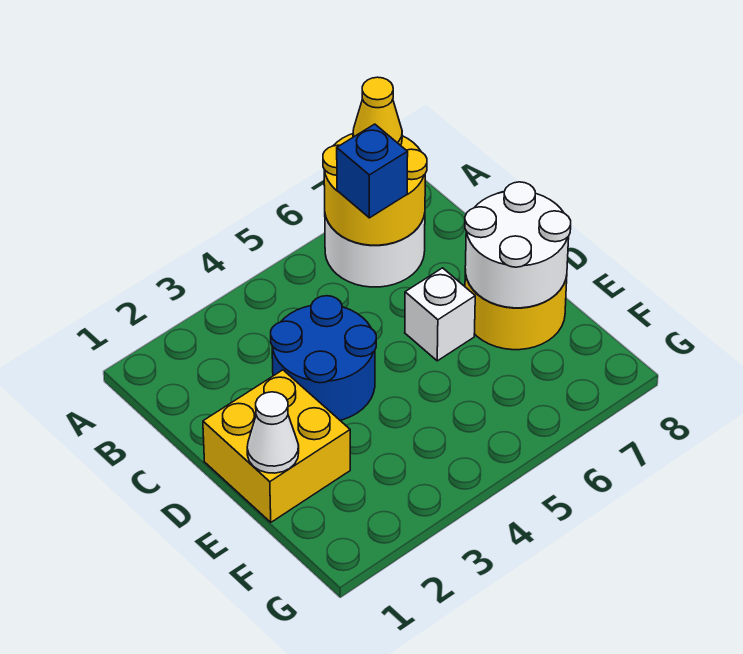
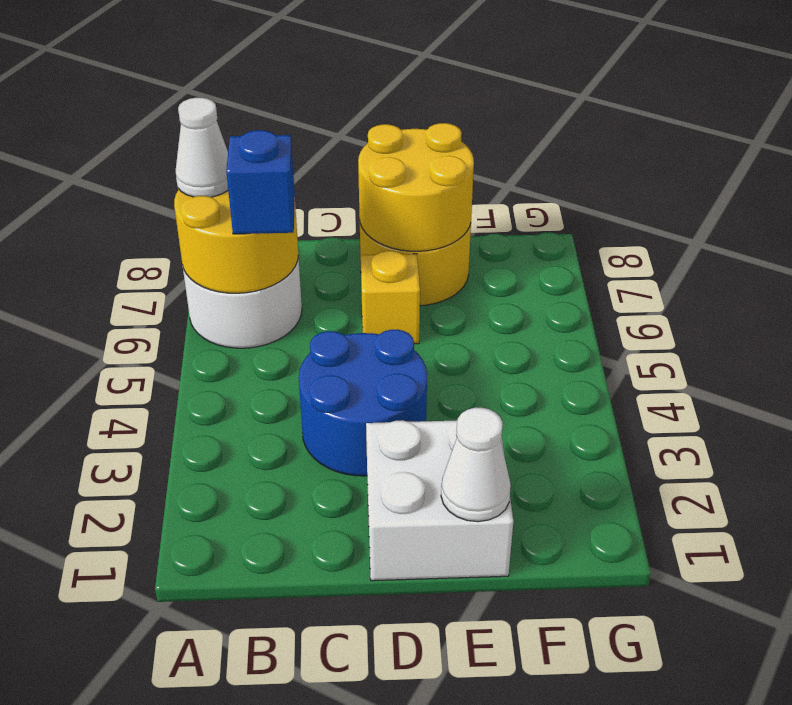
yellow cone A7 level 3 -> white cone A7 level 3
yellow brick D1:E2 level 1 -> white brick D1:E2 level 1
white brick D6 level 1 -> yellow brick D6 level 1
white round brick D7:E8 level 2 -> yellow round brick D7:E8 level 2

